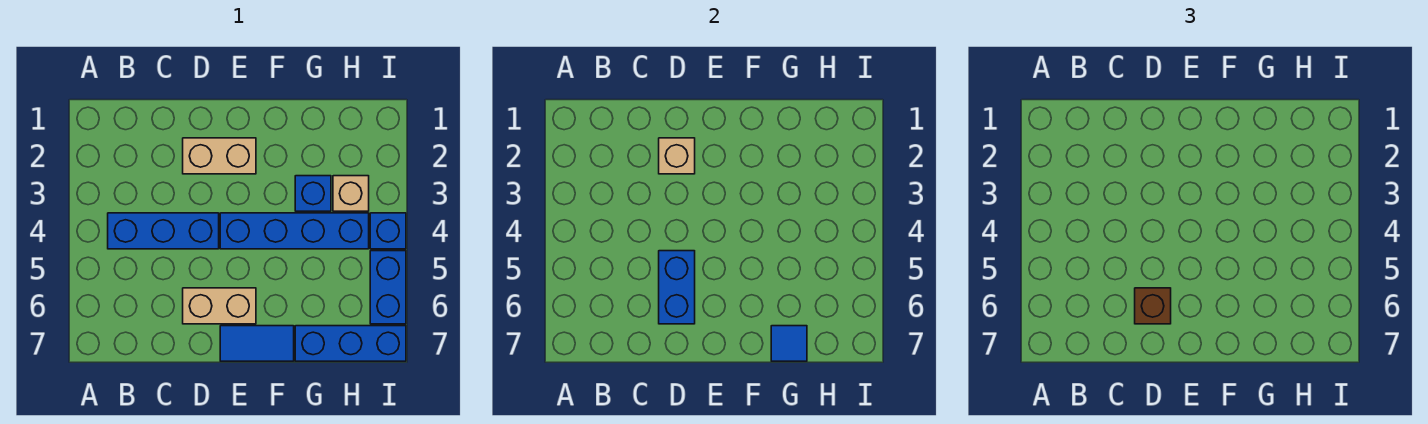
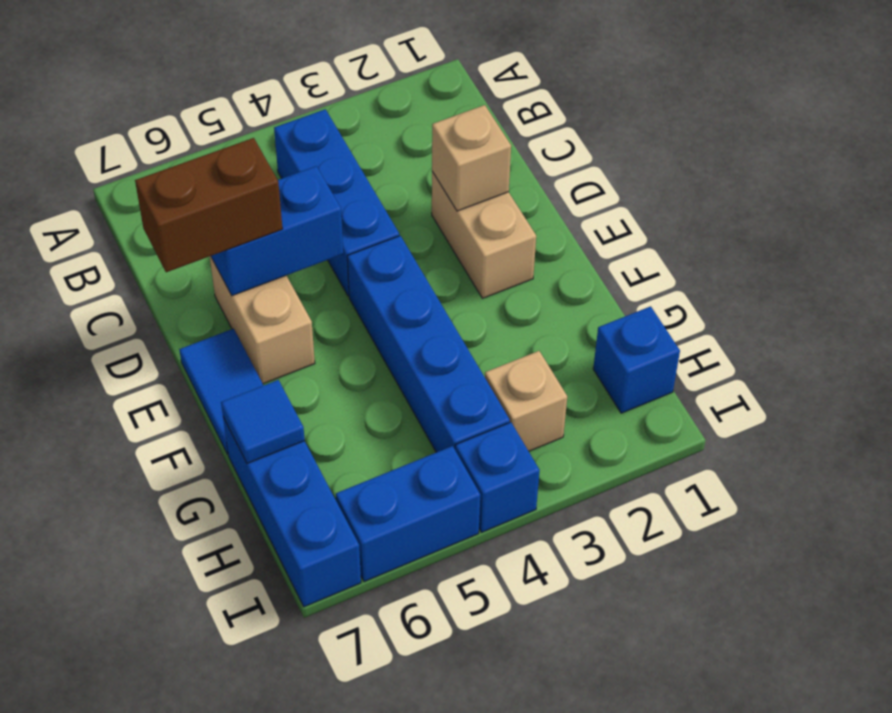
brown brick D6 level 3 -> brown brick D6:D7 level 3
blue brick G3 level 1 -> blue brick H1 level 1

